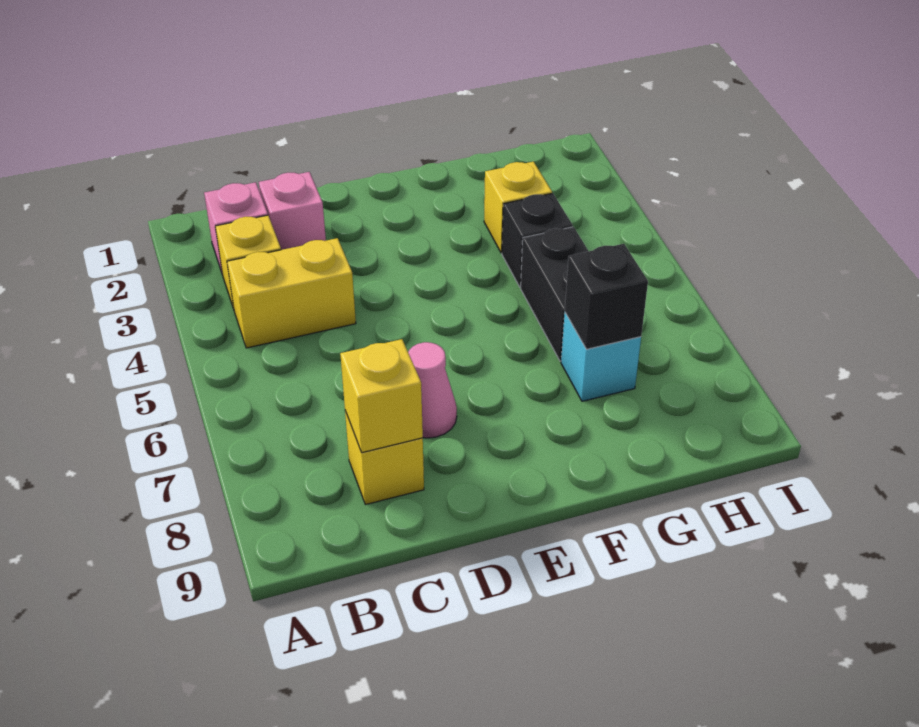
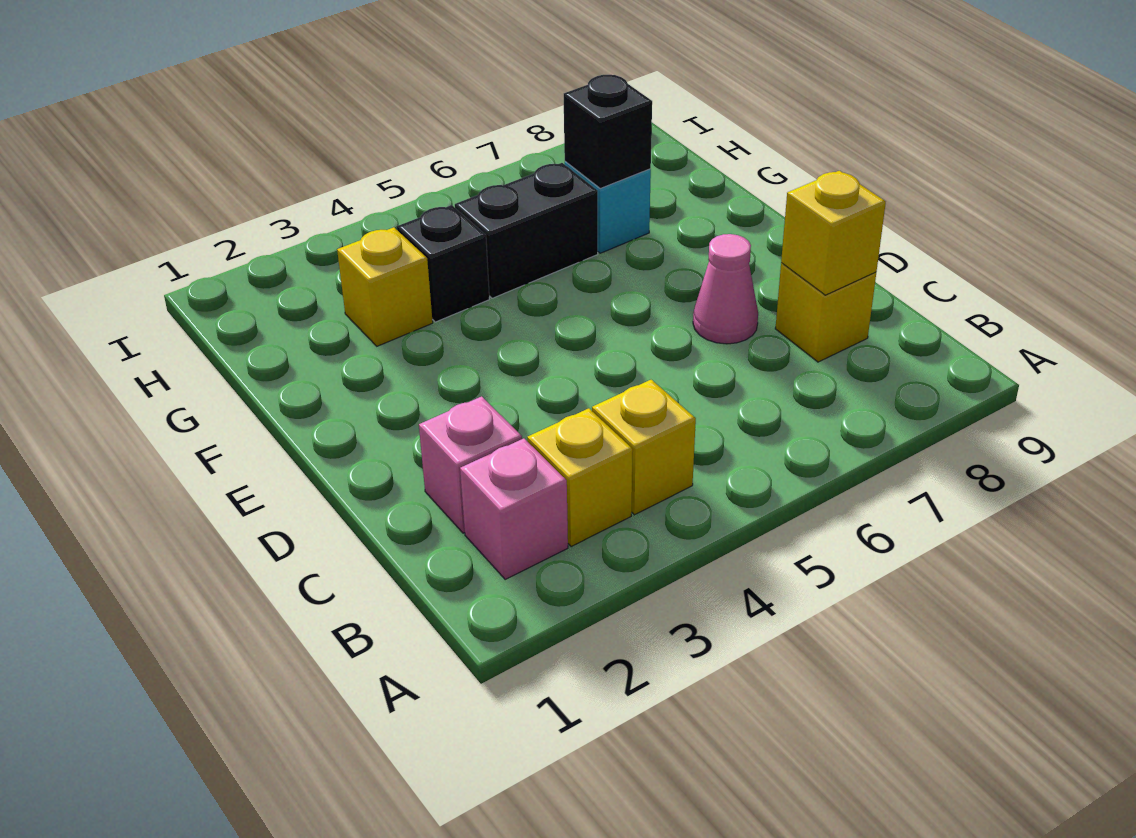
yellow brick B4:C4 level 1 -> yellow brick B4 level 1

